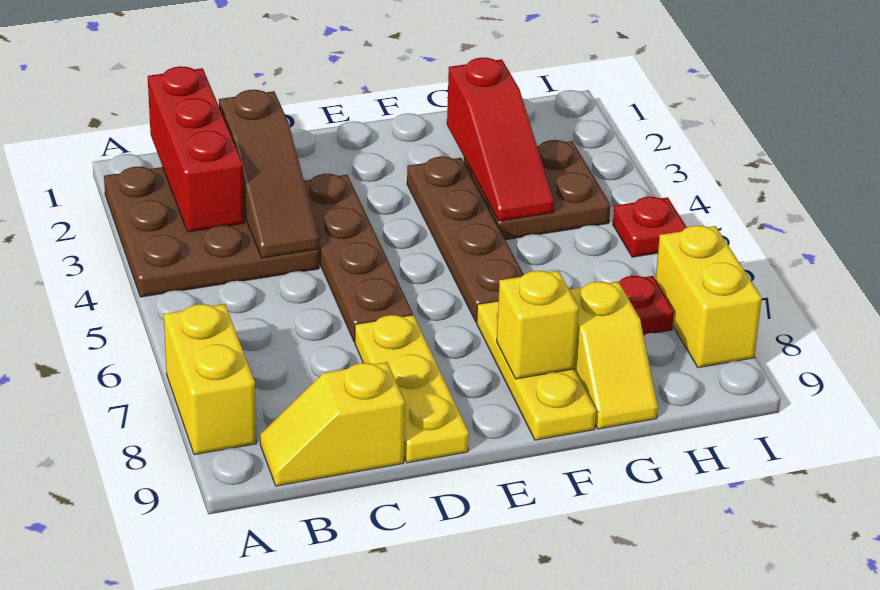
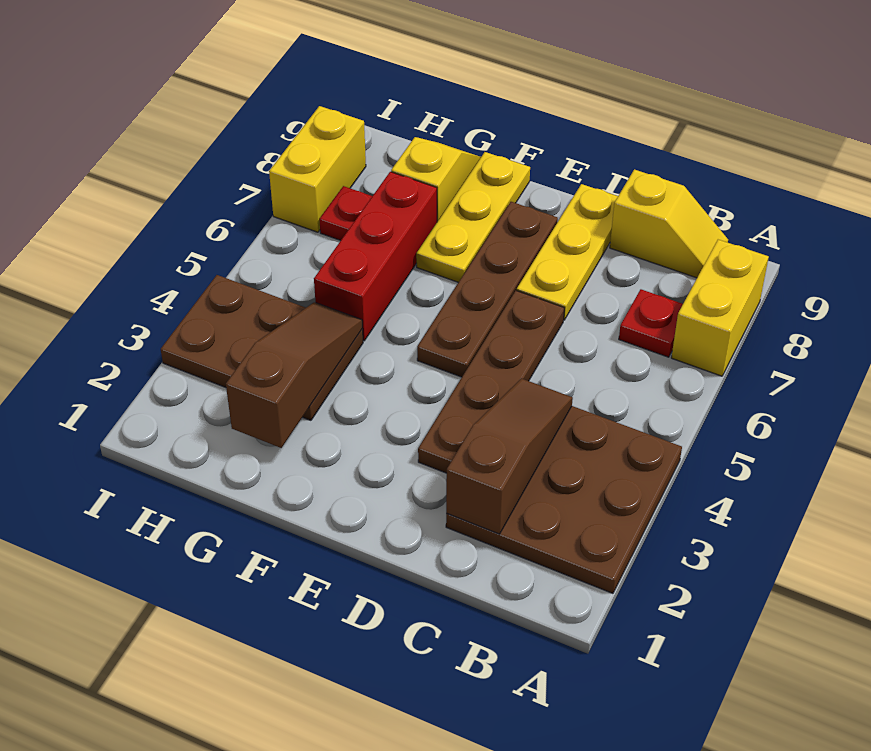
red brick B1:B3 level 2 -> red brick G5:G7 level 1
brown plate F3:F6 level 1 -> brown plate E5:E8 level 1
yellow brick F8 level 2 -> none
red slope G2:G4 level 2 top 2 -> brown slope G2:G4 level 2 top 2
brown plate G3:H4 level 1 -> brown plate G3:I4 level 1
red plate I5 level 1 -> red plate B7 level 1

